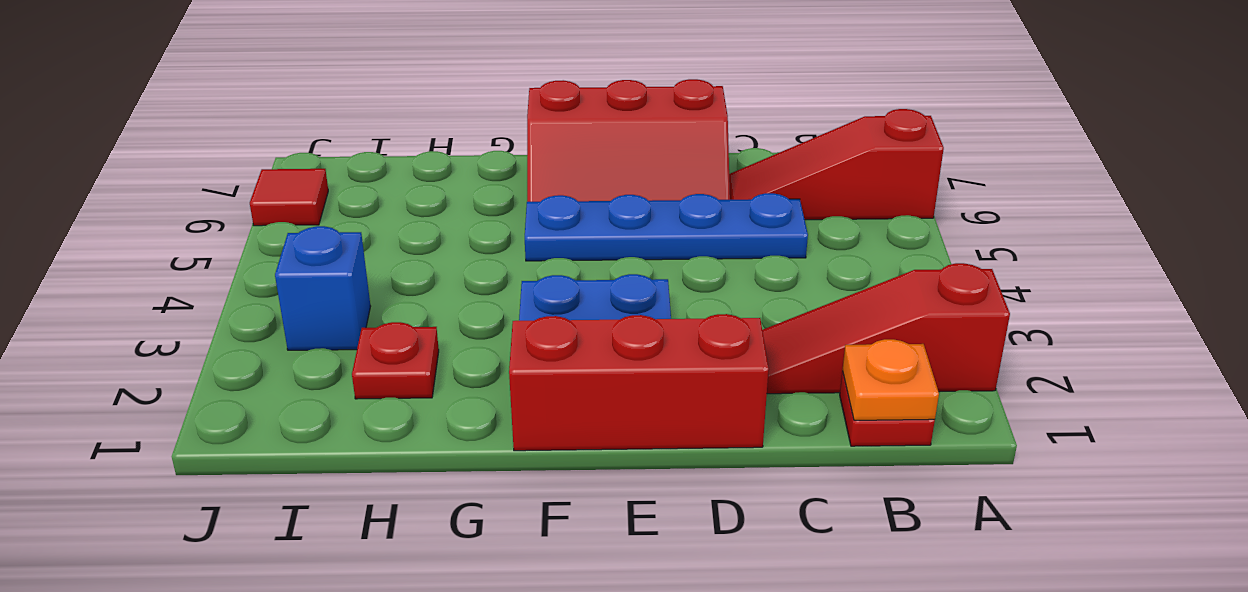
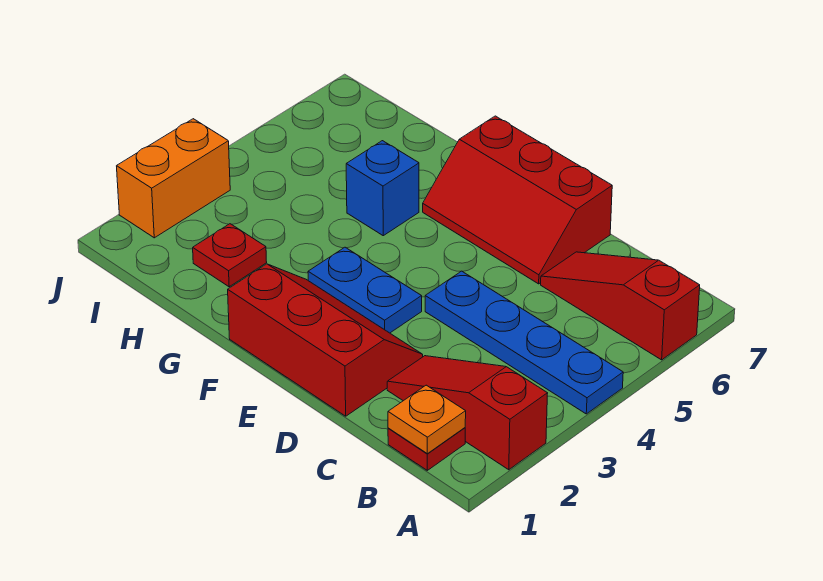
blue plate C5:F5 level 1 -> blue plate A4:D4 level 1
blue brick I3 level 1 -> blue brick G5 level 1
none -> orange brick J2:J3 level 1
red tile J6 level 1 -> none

